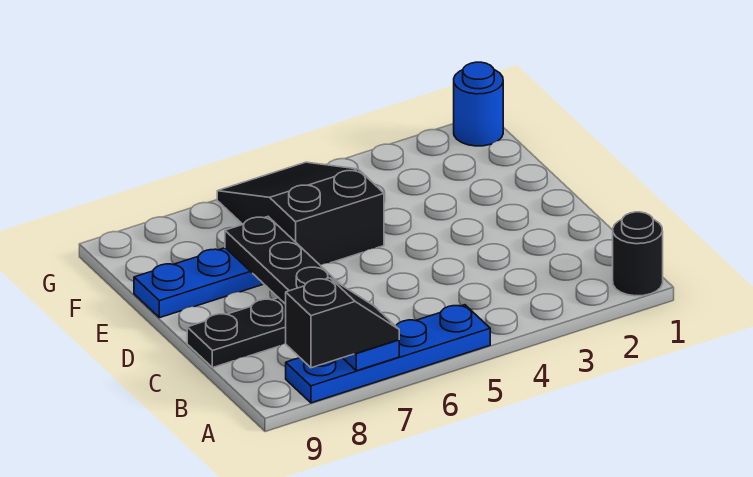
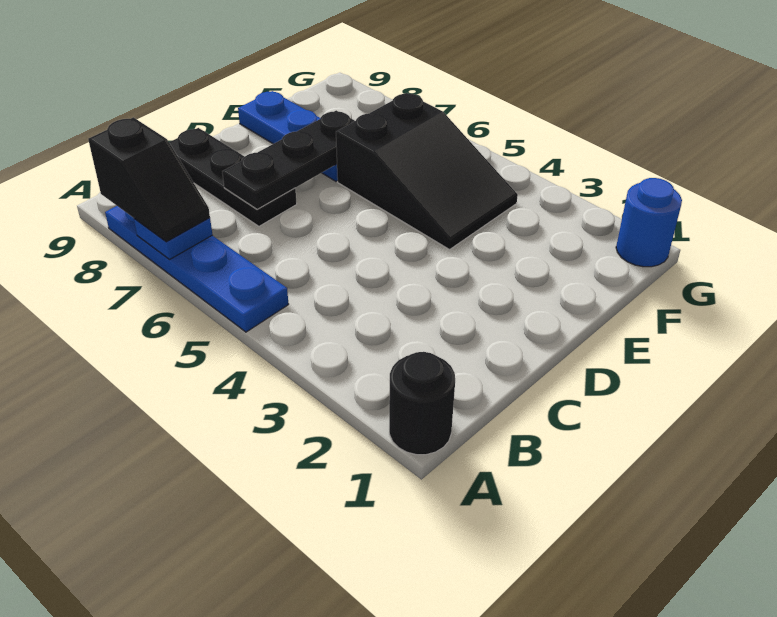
black slope E5:G6 level 1 top E -> black slope E4:F6 level 1 top 6

